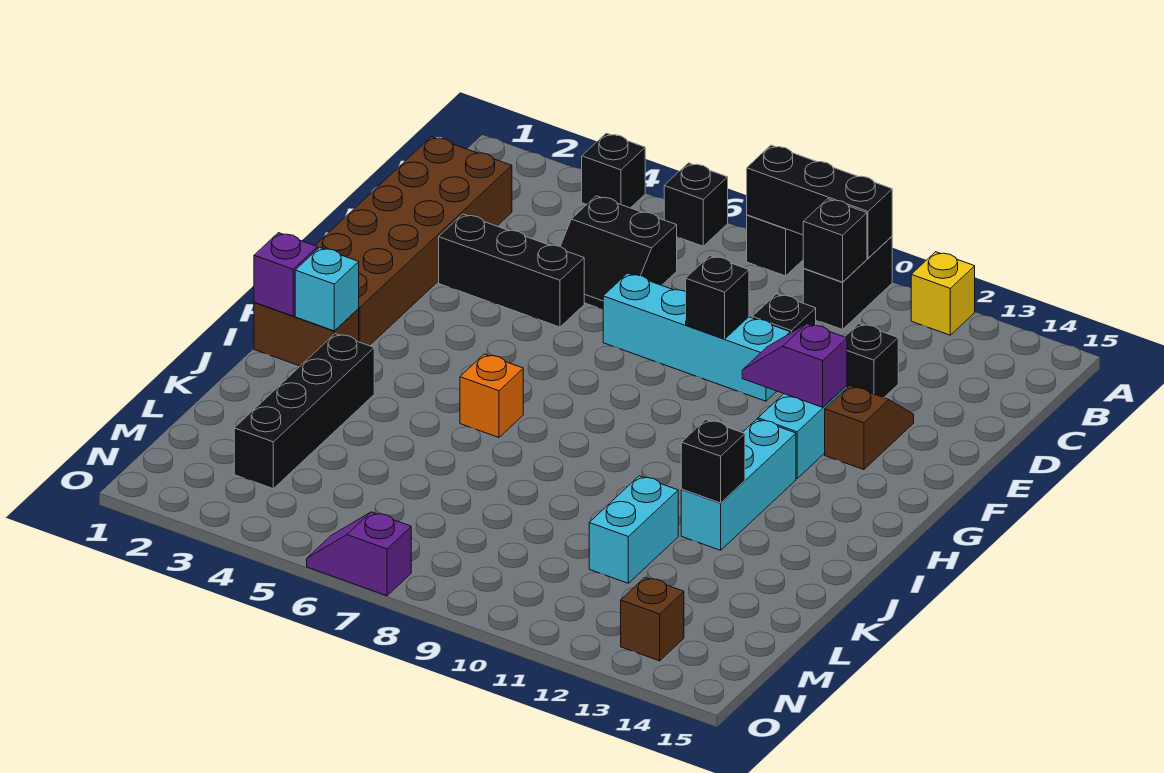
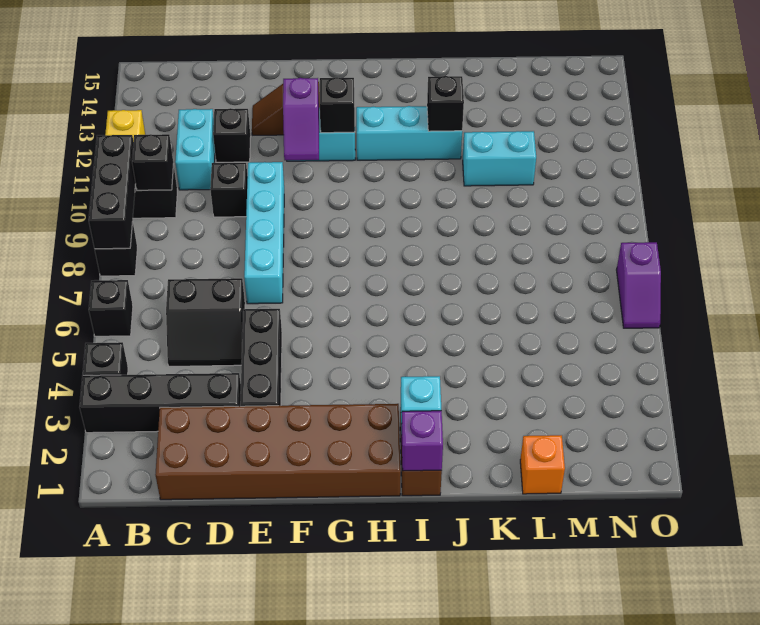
black slope C5:D6 level 1 top C -> black slope C5:D6 level 1 top 6
none -> cyan brick C11:C12 level 1
black brick E9 level 2 -> black brick G12 level 2
orange brick I6 level 1 -> orange brick L1 level 1
black brick J3:M3 level 1 -> black brick A3:D3 level 1
brown brick N13 level 1 -> none

